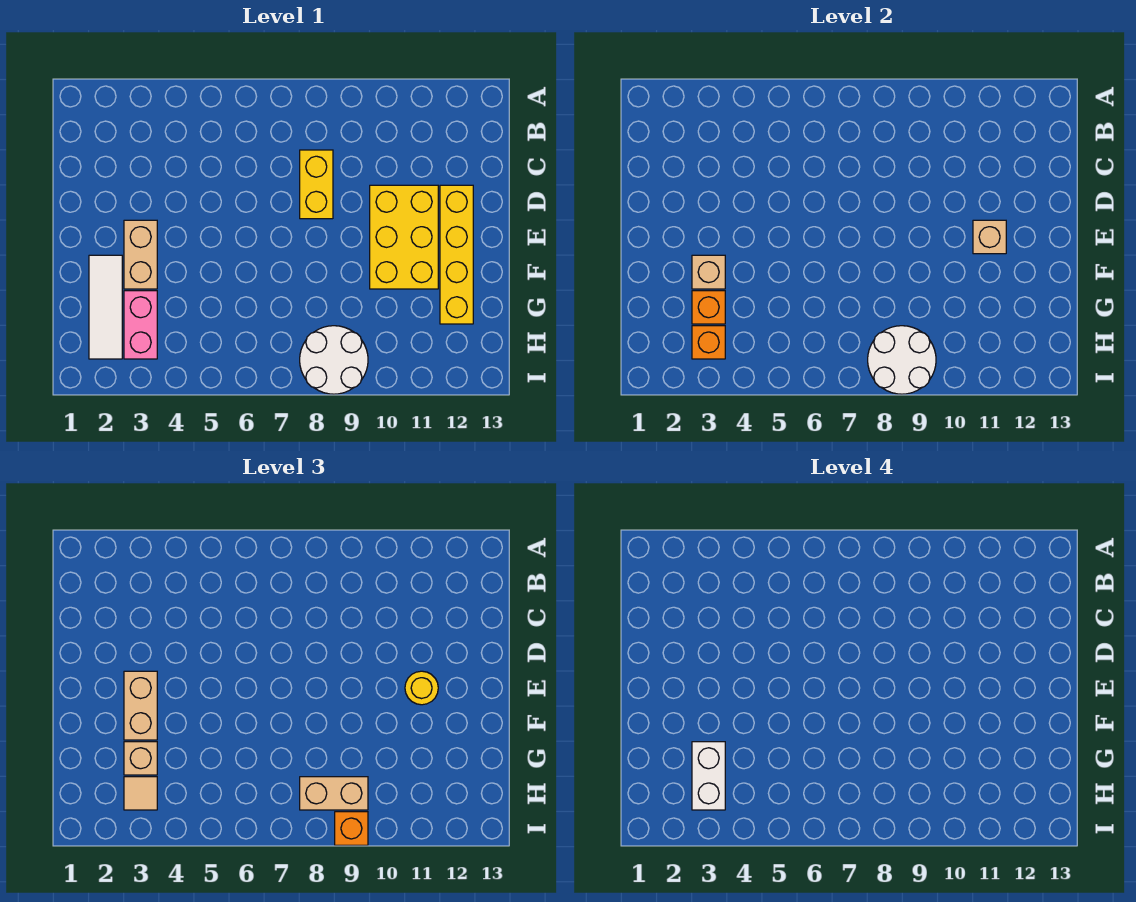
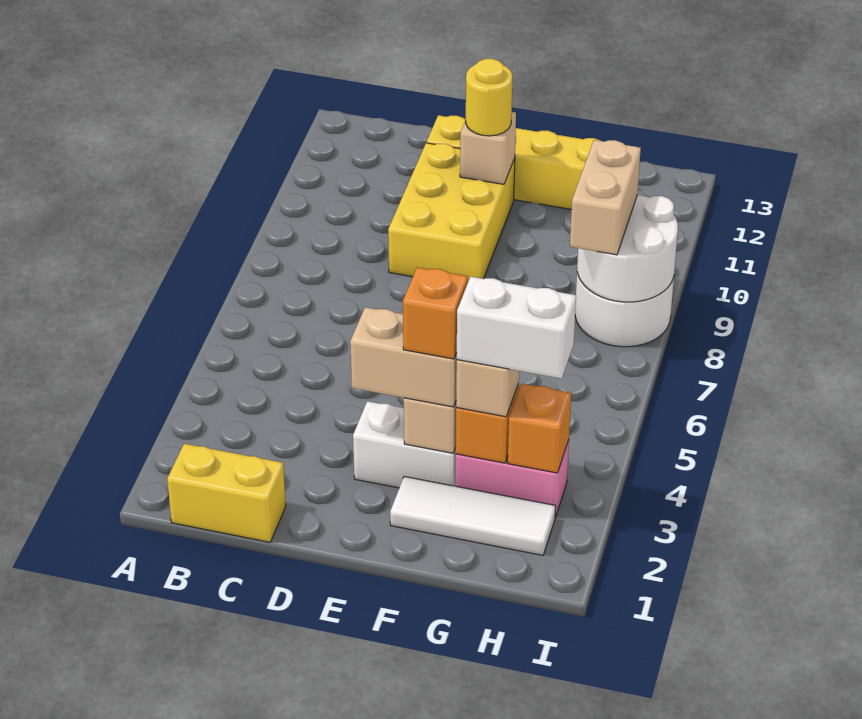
yellow brick C8:D8 level 1 -> yellow brick B1:C1 level 1
yellow brick D10:F11 level 1 -> yellow brick D9:E11 level 1
tan brick E3:F3 level 1 -> white brick E3:F3 level 1
tan tile H3 level 3 -> none
orange brick I9 level 3 -> orange brick F3 level 4

